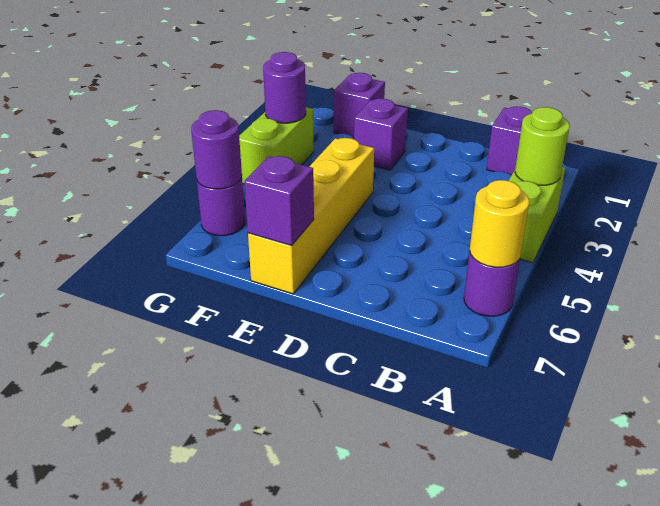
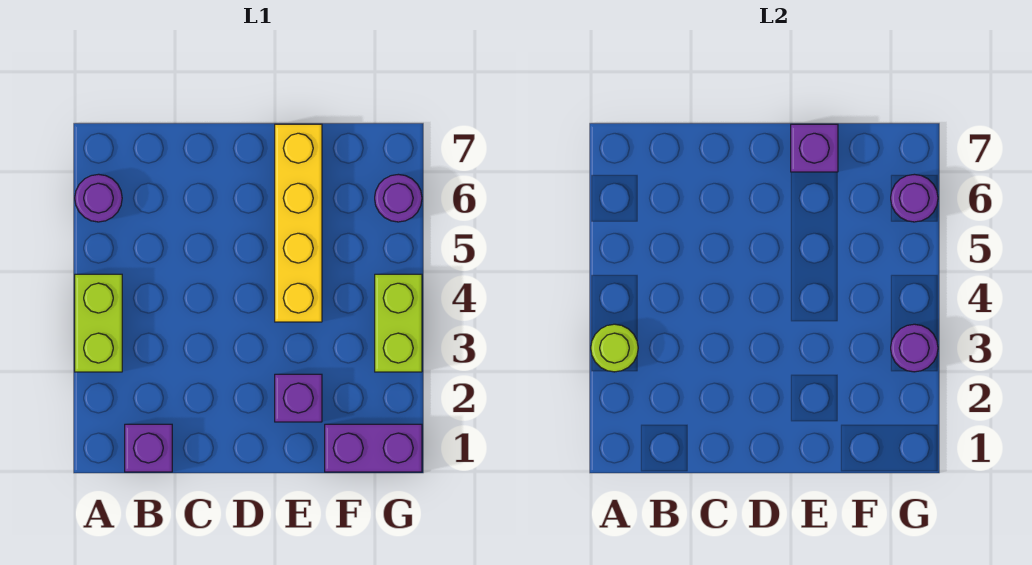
yellow round brick A6 level 2 -> none
purple brick F1 level 1 -> purple brick F1:G1 level 1

